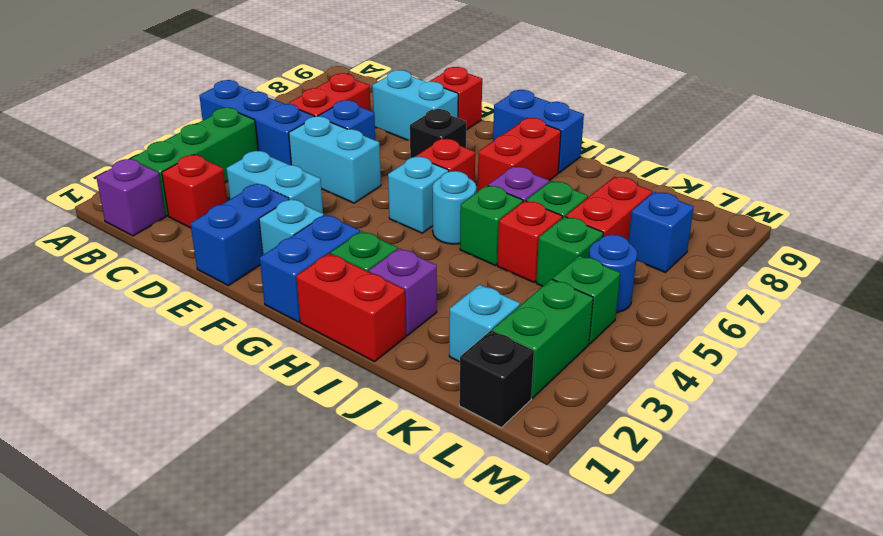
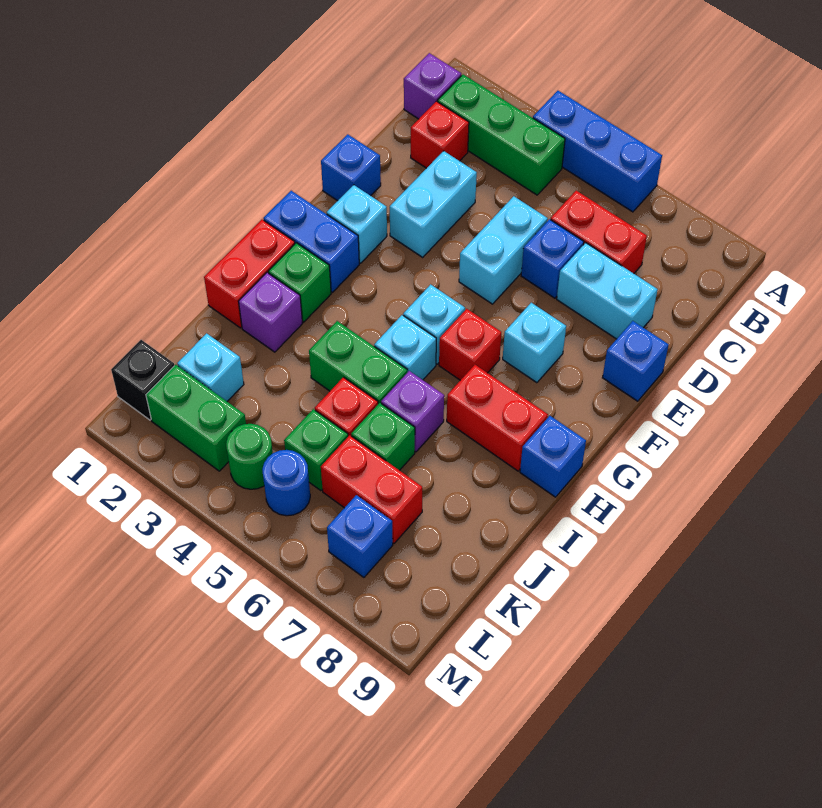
blue brick A5:C5 level 1 -> blue brick A4:A6 level 1
cyan brick D8:E8 level 1 -> cyan brick D7:D8 level 1
blue brick E1:E2 level 1 -> blue brick E1 level 1
red brick E9 level 1 -> blue brick E9 level 1
black brick F7 level 1 -> cyan brick F7 level 1
blue brick G9:H9 level 1 -> blue brick H9 level 1
cyan round brick H5 level 1 -> cyan brick H5 level 1
green brick I5 level 1 -> green brick I4:I5 level 1
green brick L4 level 1 -> green round brick L4 level 1

